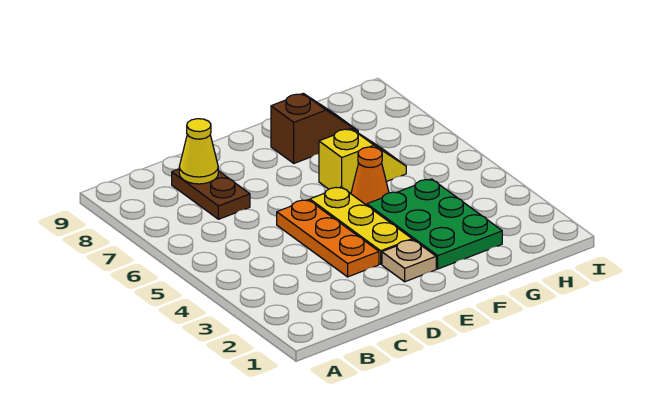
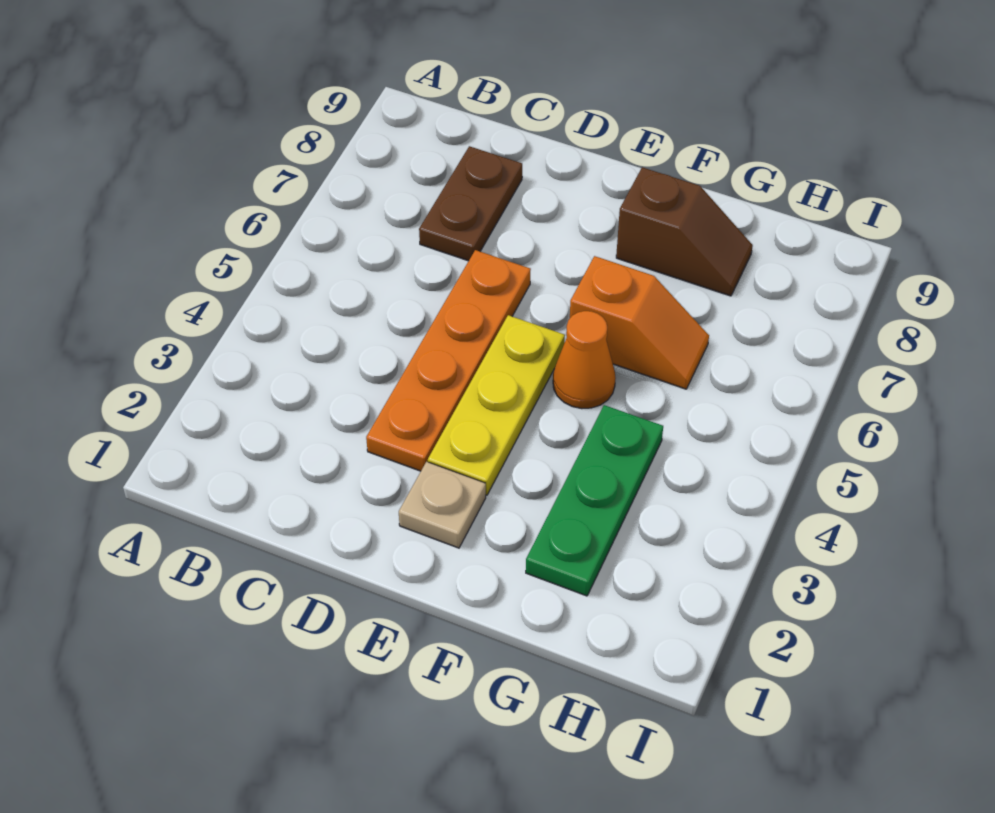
yellow cone C8 level 2 -> none
orange plate D3:D5 level 1 -> orange plate D3:D6 level 1
green plate F2:G4 level 1 -> green plate G2:G4 level 1
yellow slope F6:G6 level 1 top F -> orange slope F6:G6 level 1 top F

